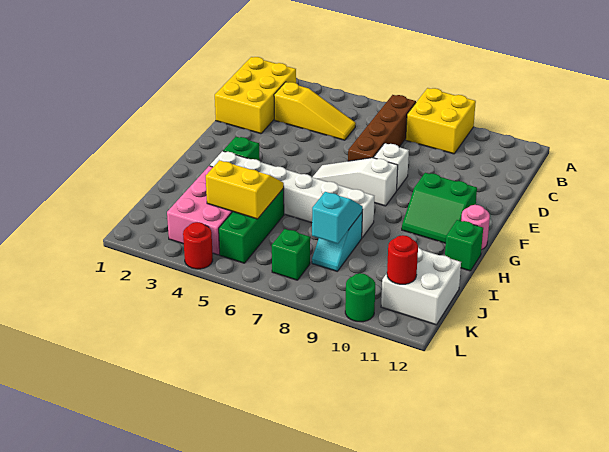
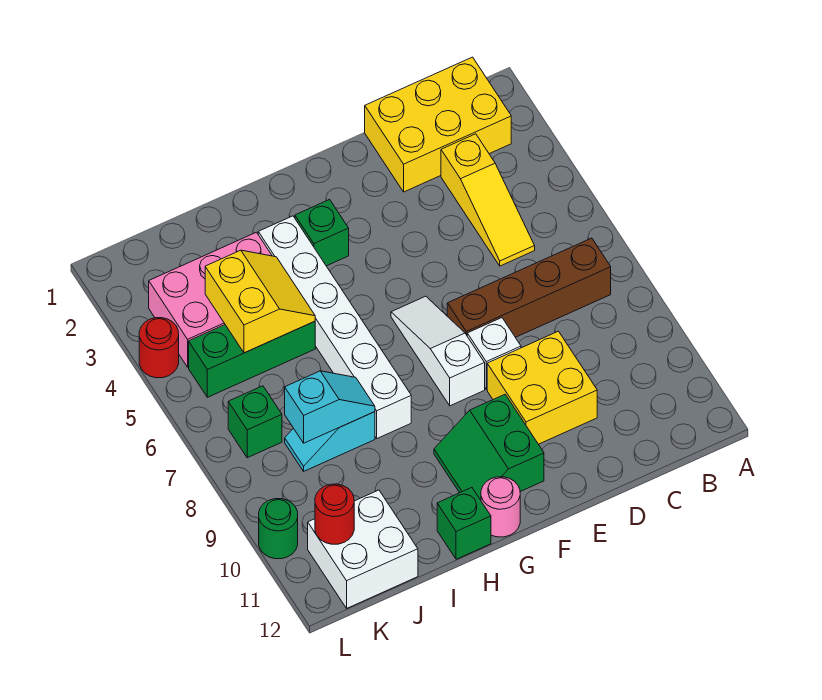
yellow brick A8:B9 level 1 -> yellow brick D9:E10 level 1

